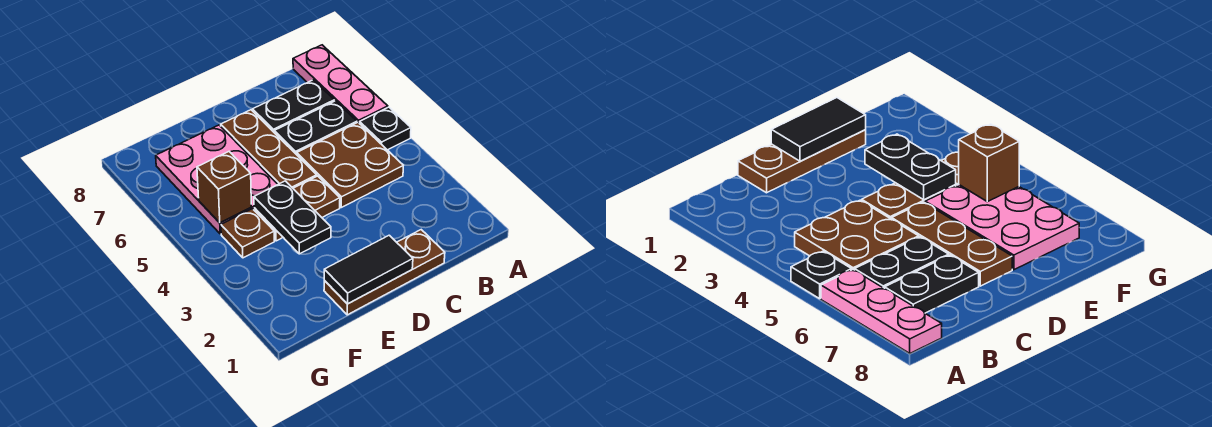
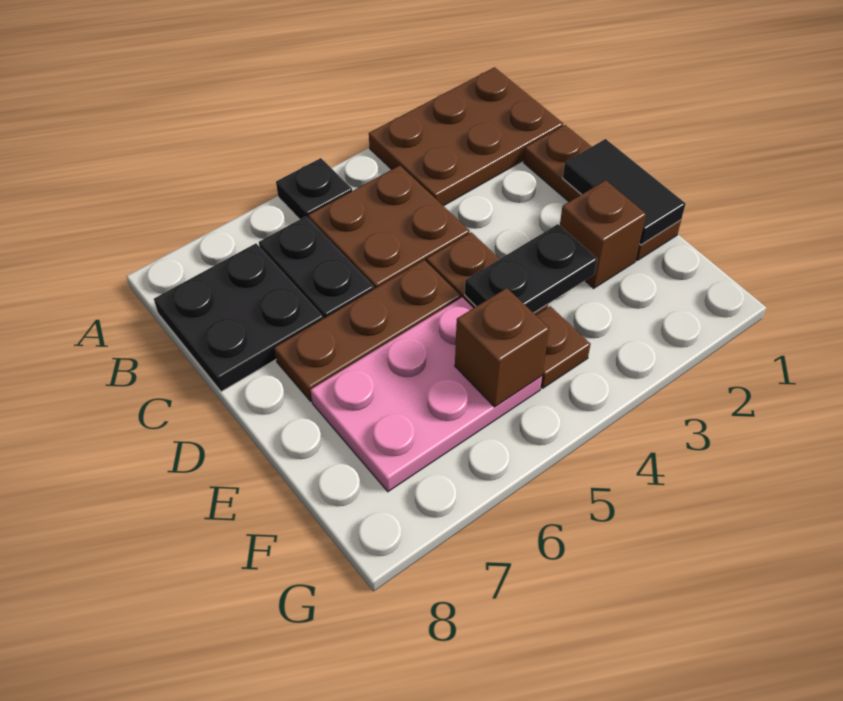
none -> brown plate A1:B3 level 1
pink plate A6:A8 level 1 -> none
black plate B7:C7 level 1 -> black plate B7:C8 level 1
none -> brown brick E2 level 1

